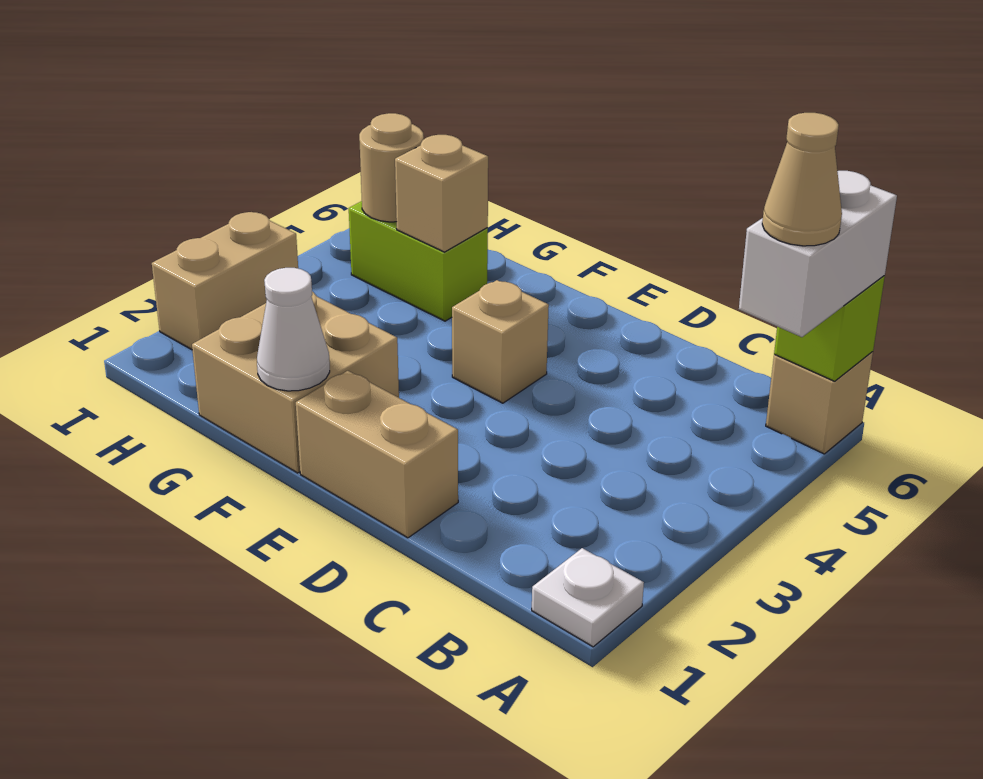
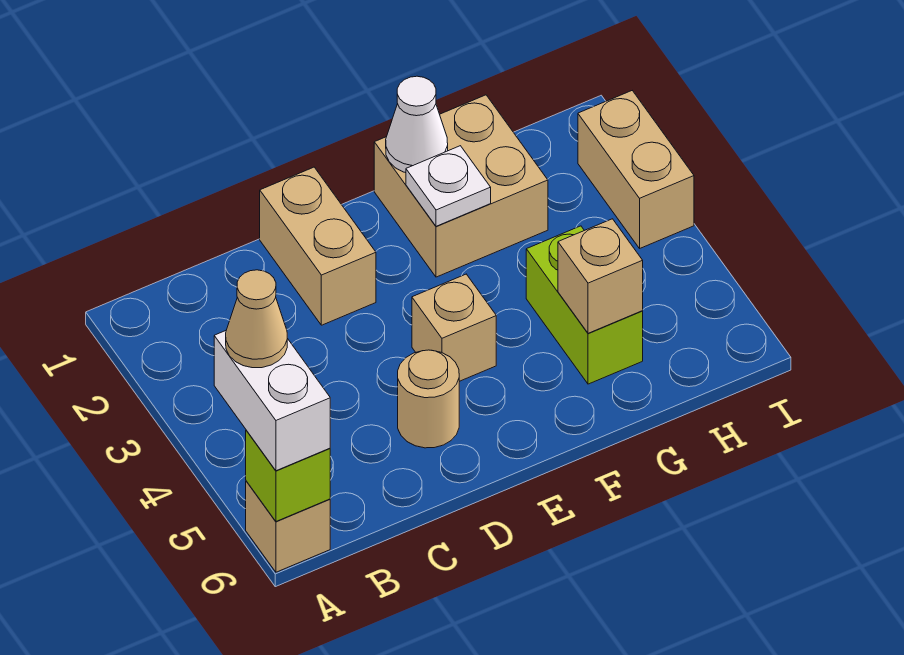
white plate A1 level 1 -> white plate F2 level 2
tan brick D1:E1 level 1 -> tan brick D1:D2 level 1
lime brick G5:H5 level 1 -> lime brick G4:G5 level 1
tan round brick H5 level 2 -> tan round brick D5 level 1

